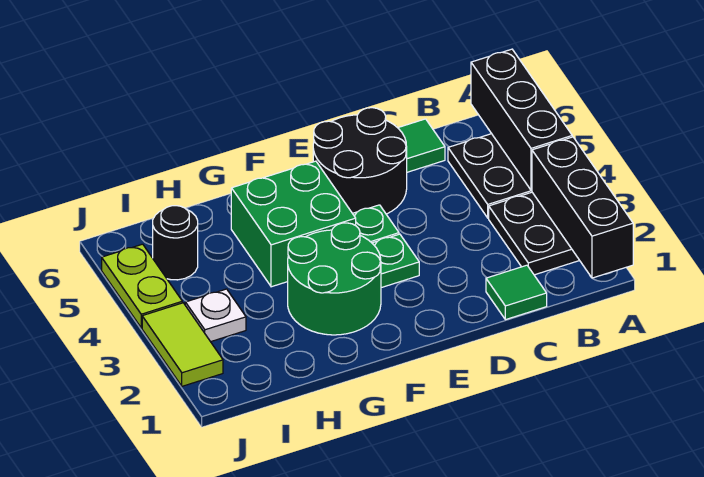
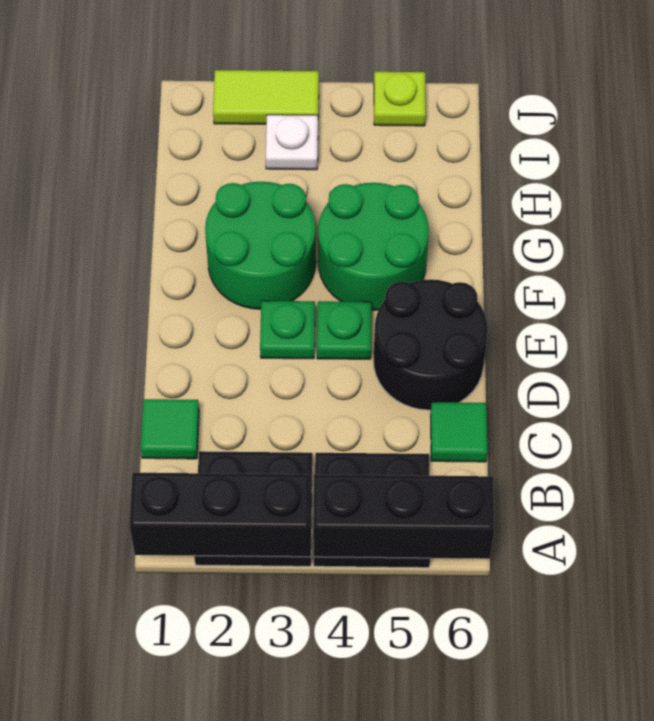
green brick F4:G5 level 1 -> green round brick F4:G5 level 1
black round brick I5 level 1 -> none
lime plate J4:J5 level 1 -> lime plate J5 level 1

